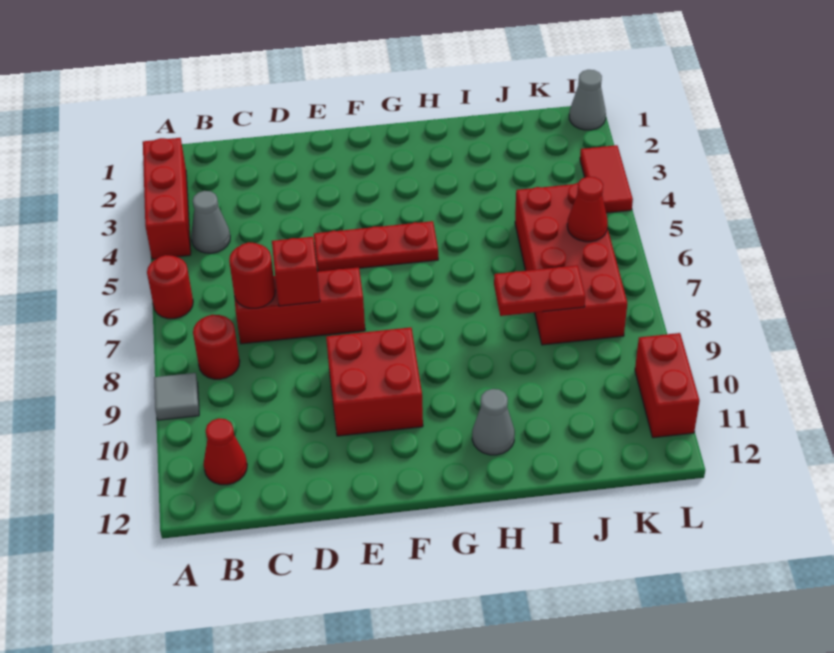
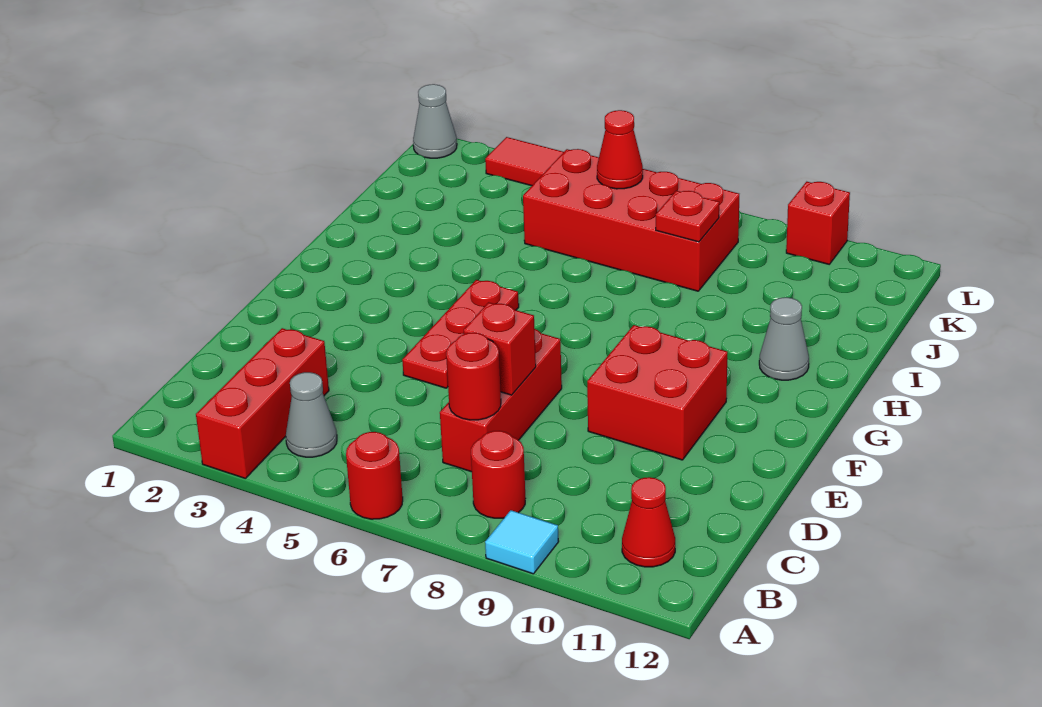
red brick A2:A4 level 1 -> red brick A3:C3 level 1
grey tile A9 level 1 -> cyan tile A9 level 1
red plate I8:J8 level 2 -> red plate J8 level 2
red brick L10:L11 level 1 -> red brick L10 level 1

